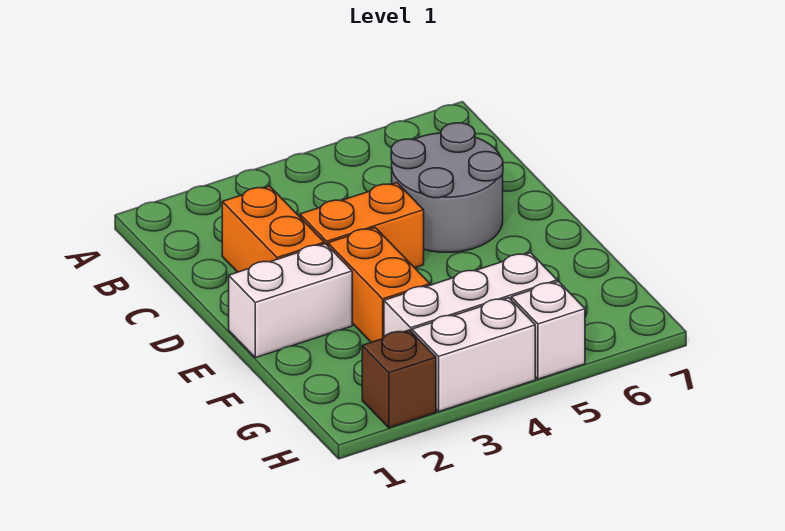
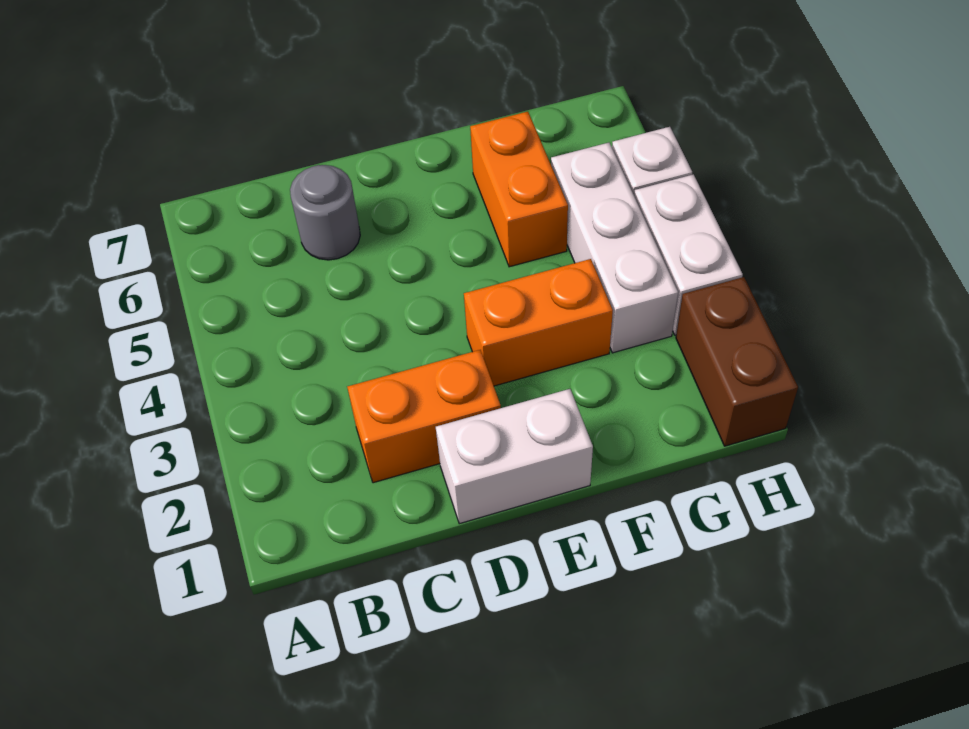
grey round brick C5:D6 level 1 -> grey round brick C6 level 1
orange brick D3:D4 level 1 -> orange brick F5:F6 level 1
white brick E1:E2 level 1 -> white brick D1:E1 level 1
brown brick H2 level 1 -> brown brick H1:H2 level 1

